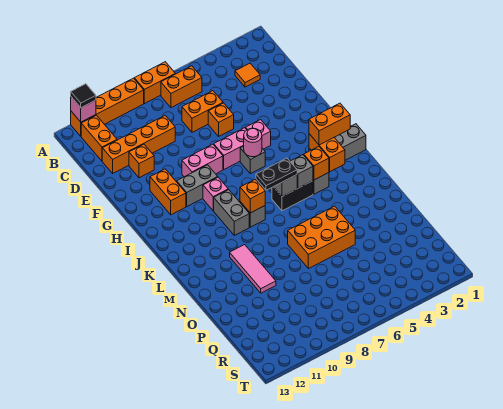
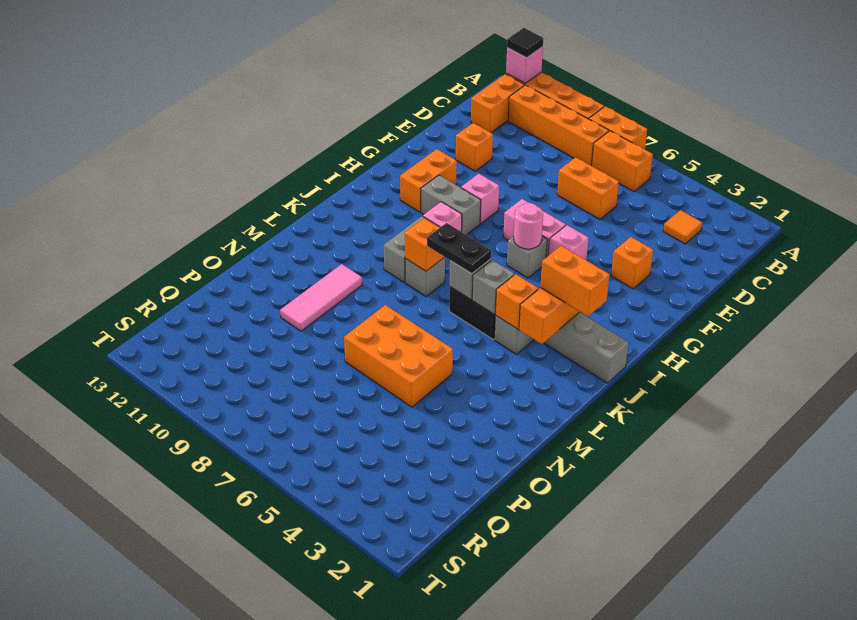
orange brick D9:D12 level 1 -> orange brick B8:B11 level 1
orange brick E6 level 1 -> orange brick F3 level 1
pink brick G8:G9 level 1 -> pink brick G9 level 1

